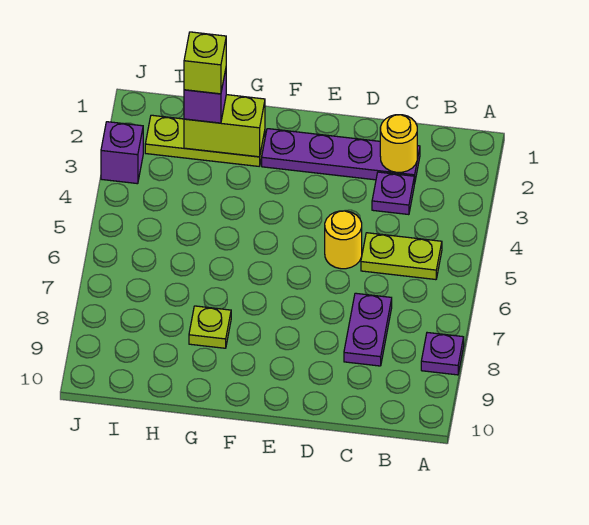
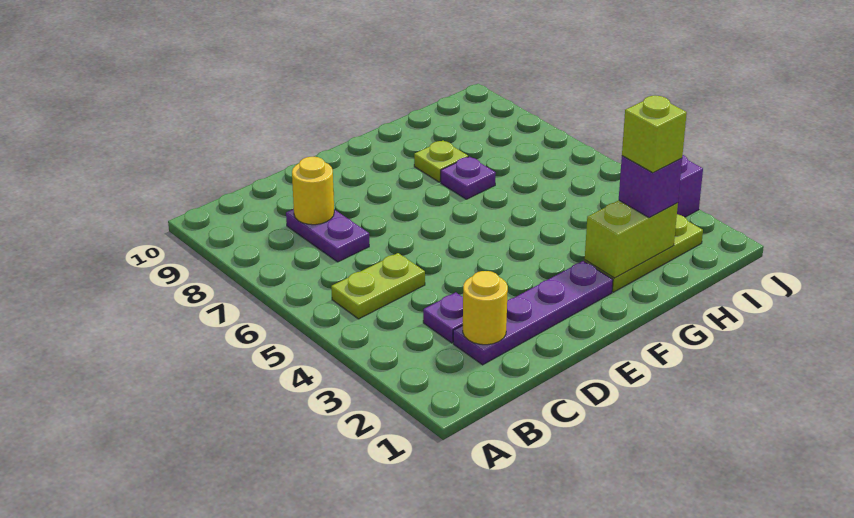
purple plate A8 level 1 -> purple plate G7 level 1
yellow round brick D5 level 1 -> yellow round brick C8 level 2

